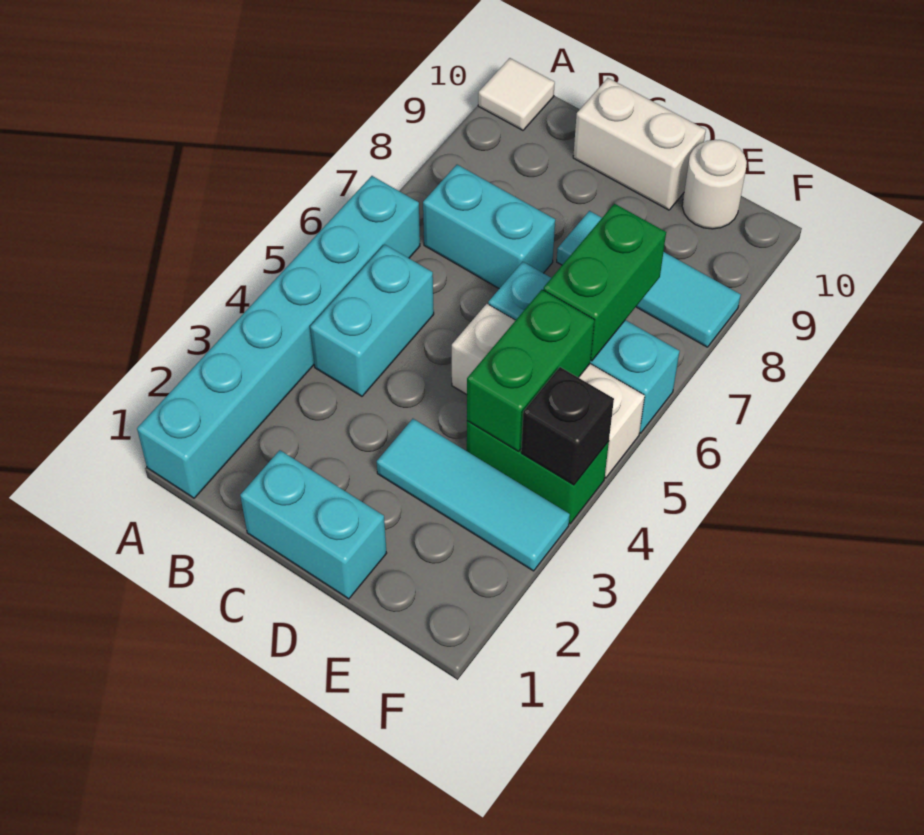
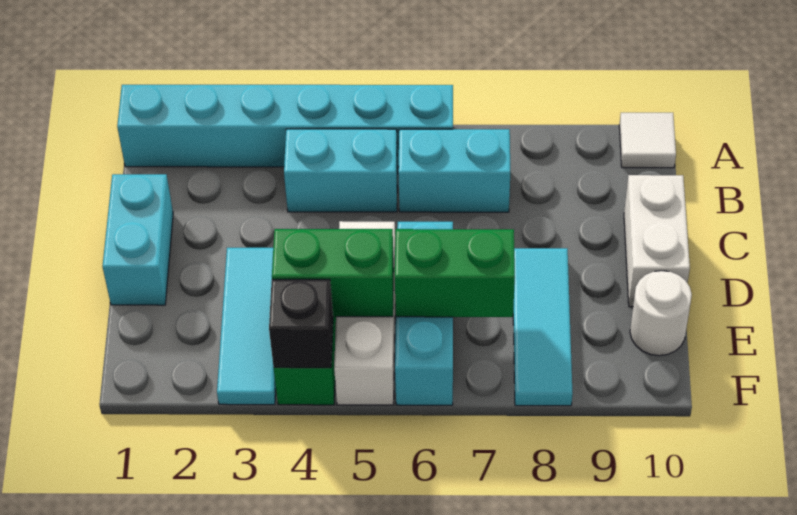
cyan brick B7:C7 level 1 -> cyan brick B6:B7 level 1

